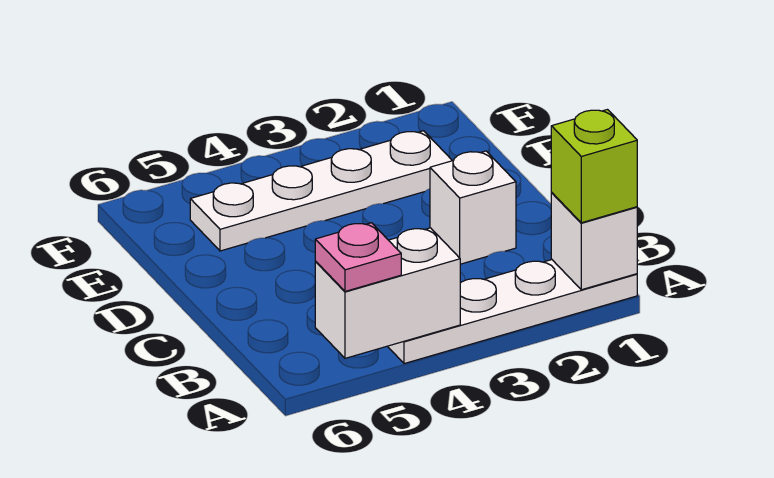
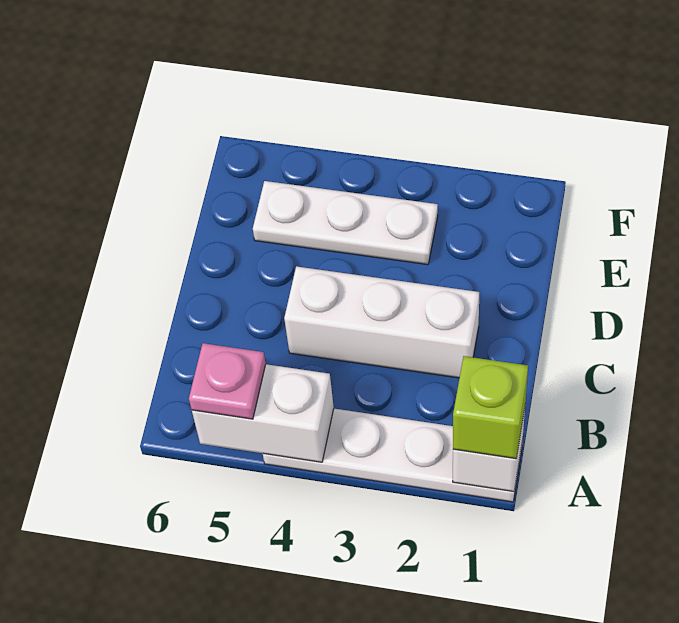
white brick C2 level 1 -> white brick C2:C4 level 1
white plate E2:E5 level 1 -> white plate E3:E5 level 1

